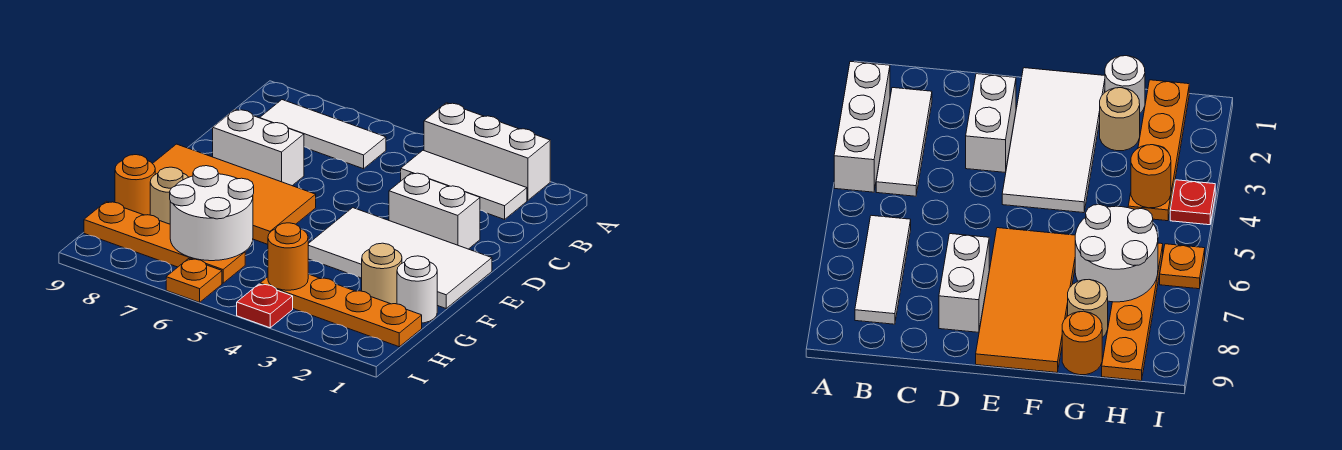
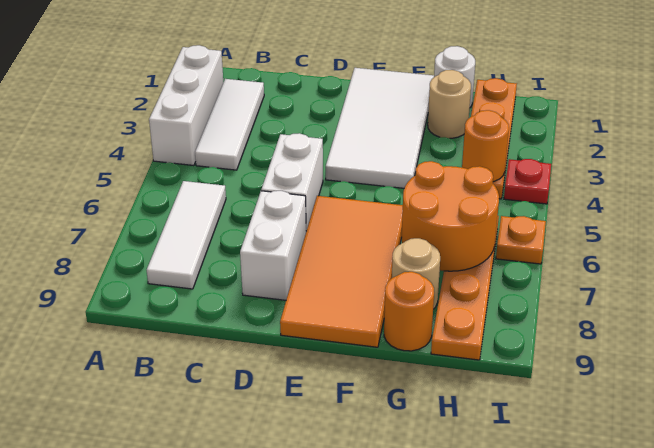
white brick D2:D3 level 1 -> white brick D5:D6 level 1
white round brick G6:H7 level 2 -> orange round brick G6:H7 level 2

